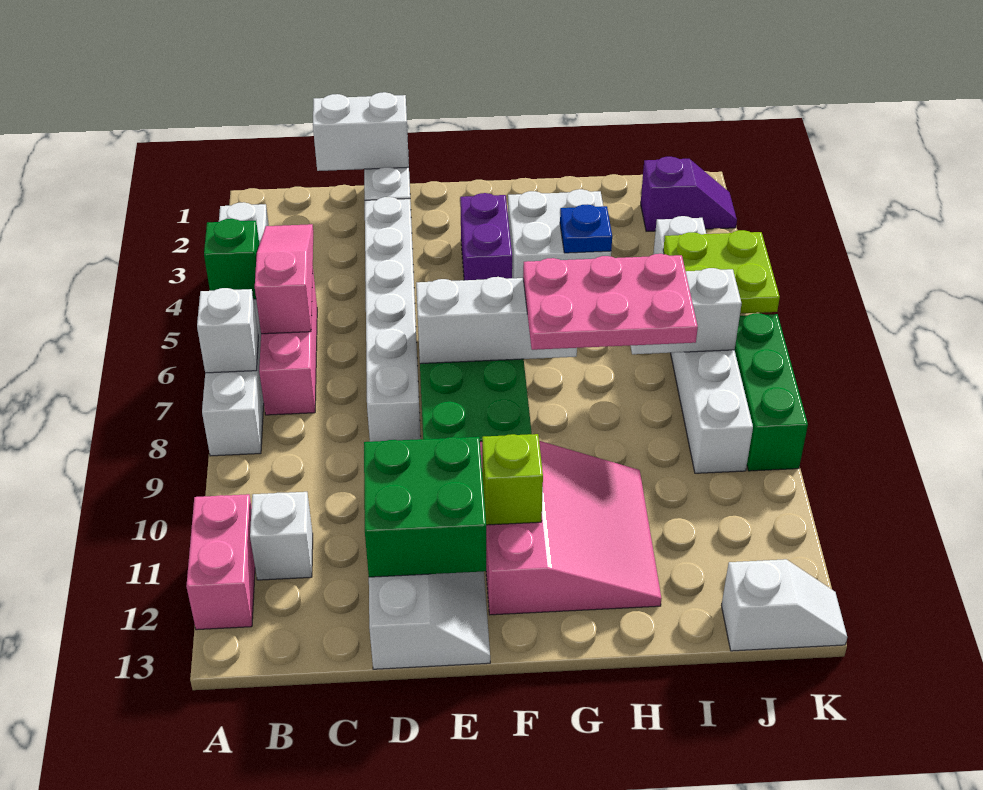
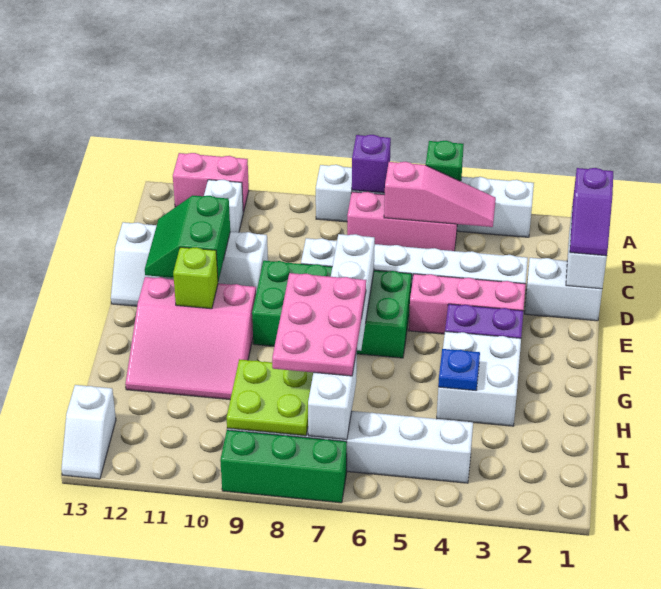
white brick A7 level 2 -> purple brick A7 level 2
green brick D11:E12 level 2 -> green slope D11:E12 level 2 top 11
none -> pink brick E3:E5 level 1
purple slope J2:K2 level 1 top J -> purple slope C1:D1 level 3 top C
lime plate J5:K6 level 2 -> lime plate I8:J9 level 2

